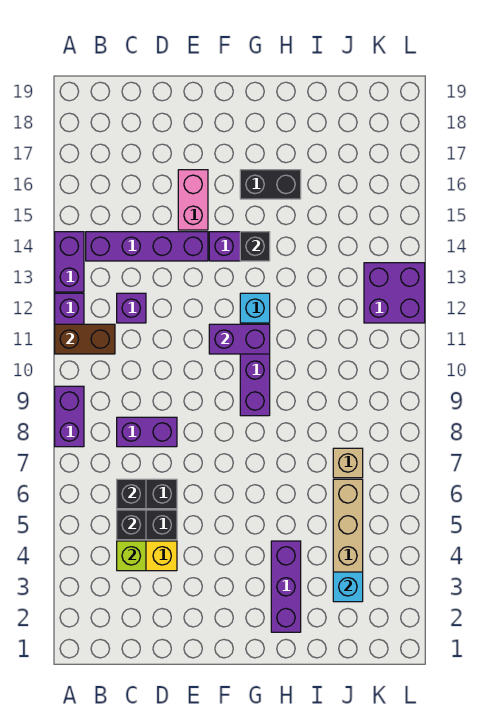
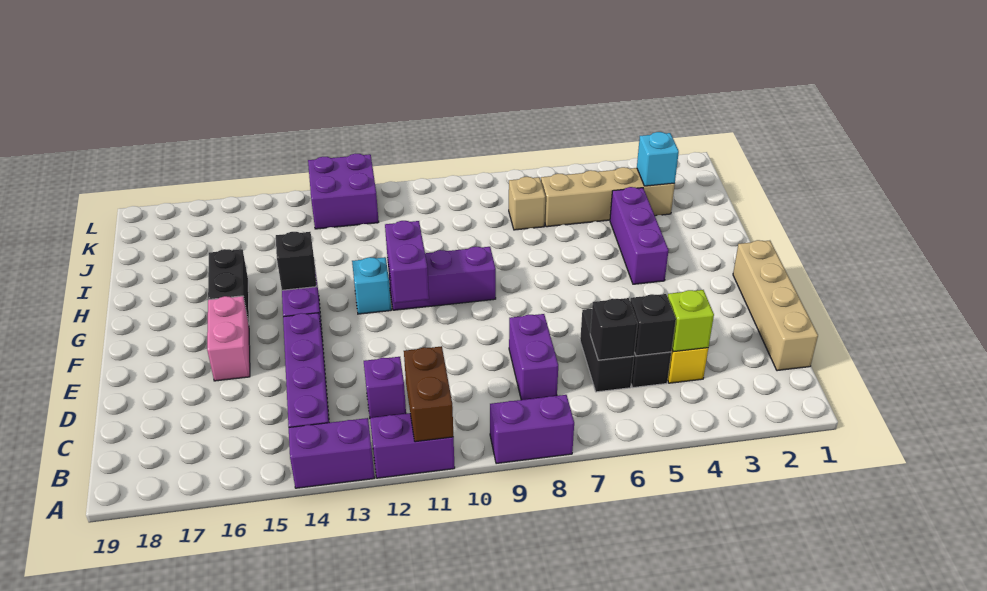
none -> tan brick C1:F1 level 1
pink brick E15:E16 level 1 -> pink brick E16:F16 level 1
purple brick H2:H4 level 1 -> purple brick G4:I4 level 1

